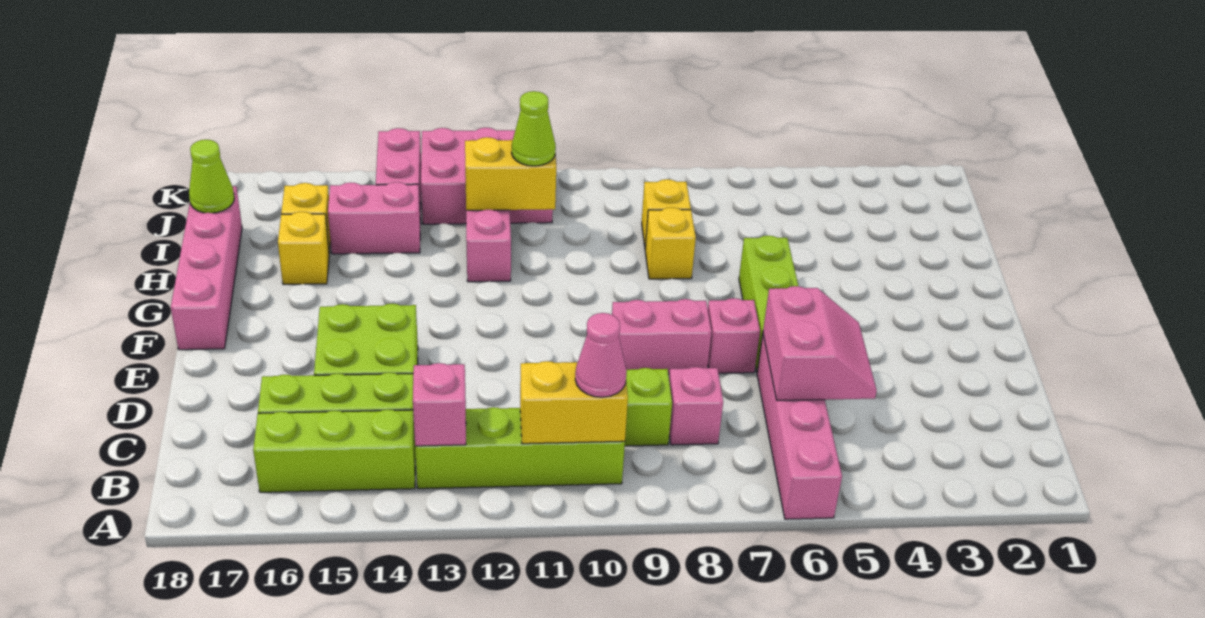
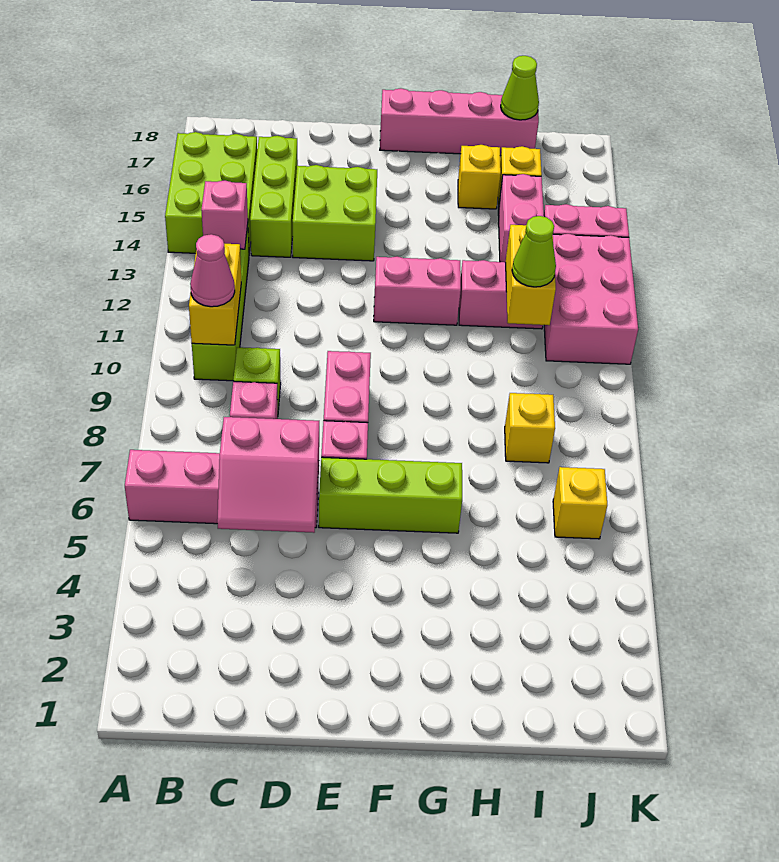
lime brick B14:B16 level 1 -> lime brick A14:B16 level 1
none -> pink brick F12:G12 level 1
yellow brick H8 level 1 -> yellow brick J6 level 1

